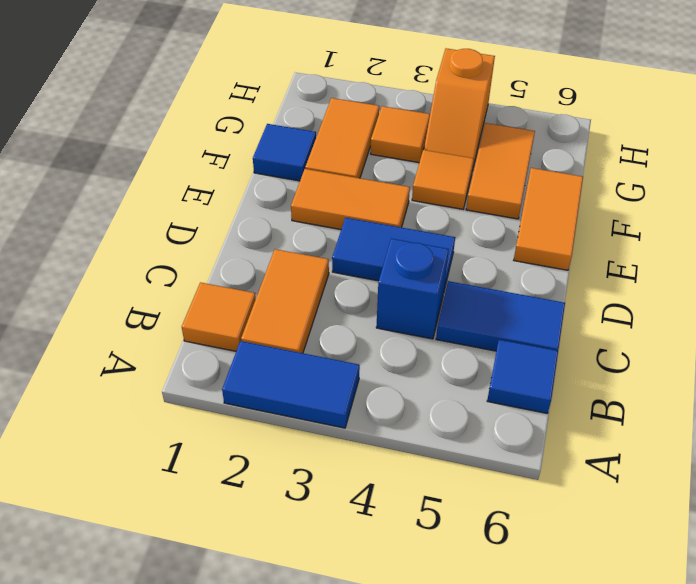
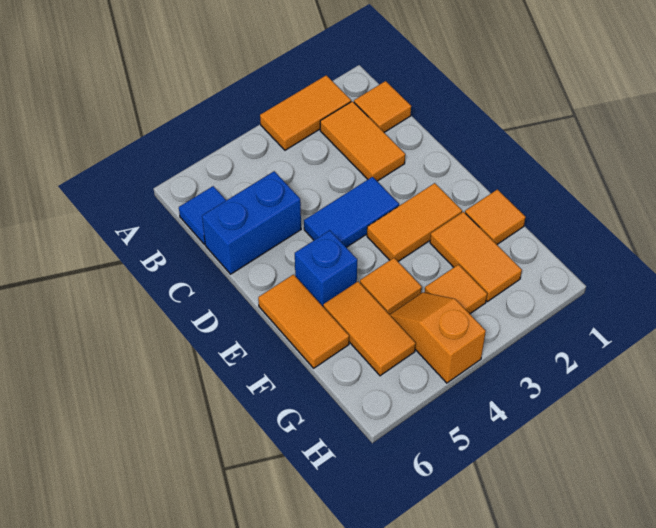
blue tile A2:A3 level 1 -> orange tile A2:A3 level 1
blue brick C4 level 1 -> blue brick E5 level 1
blue tile C5:C6 level 1 -> blue brick C5:C6 level 1
blue tile F1 level 1 -> orange tile F1 level 1

